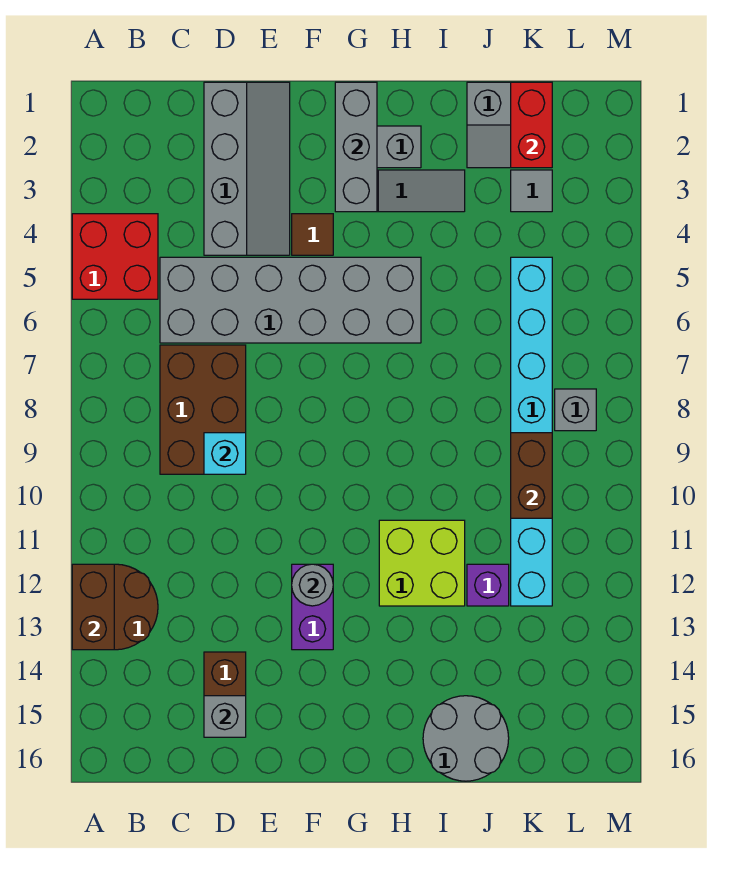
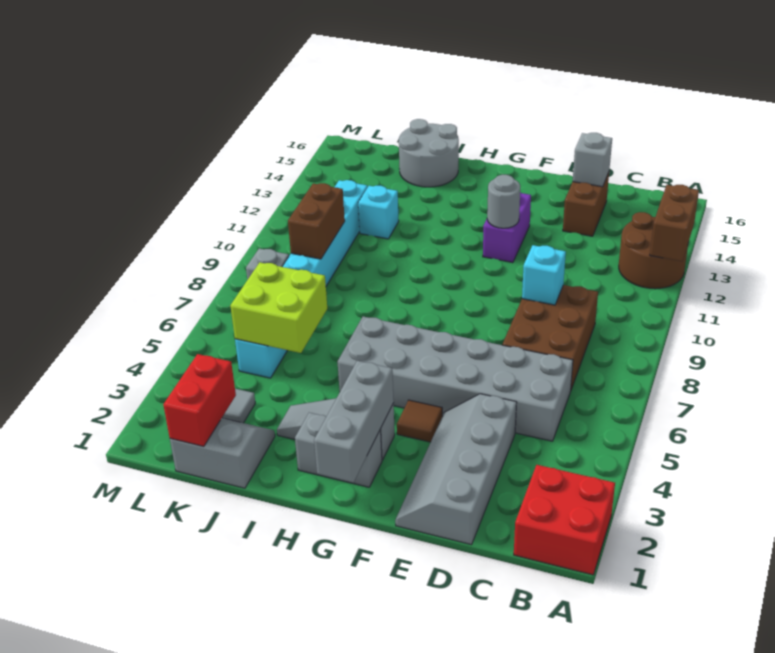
red brick A4:B5 level 1 -> red brick A1:B2 level 1
lime brick H11:I12 level 1 -> lime brick J5:K6 level 2
purple brick J12 level 1 -> cyan brick J12 level 1

